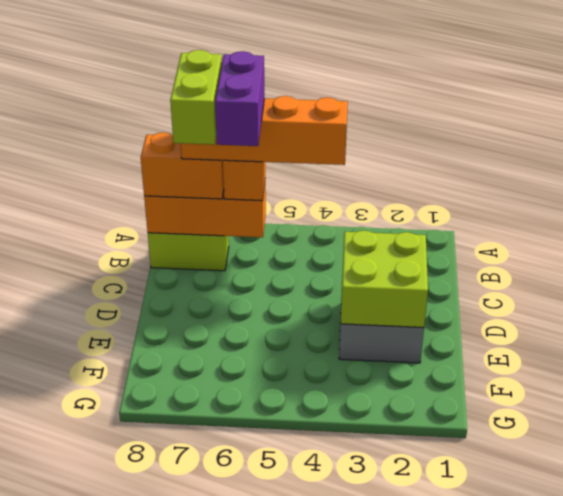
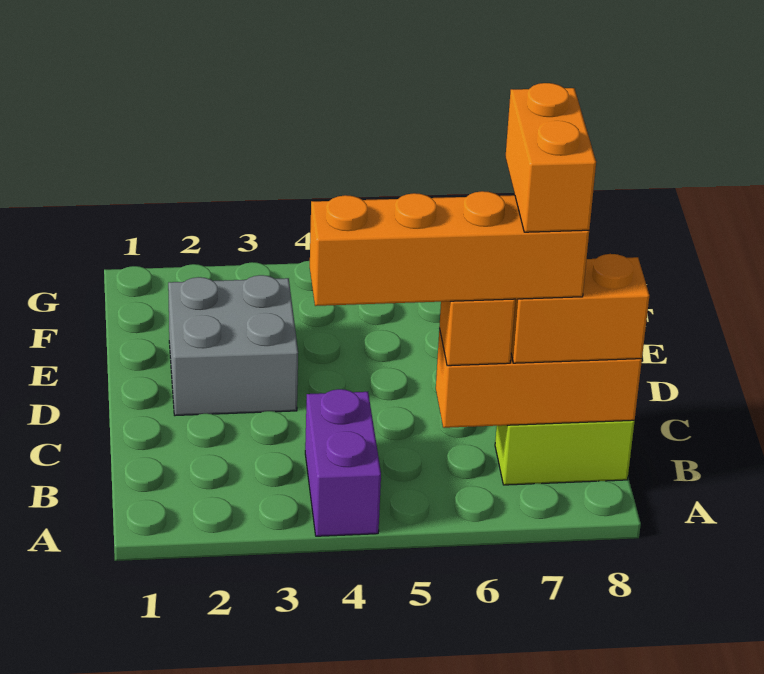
purple brick B6:C6 level 5 -> purple brick A4:B4 level 1
lime brick B7:C7 level 5 -> orange brick B7:C7 level 5
lime brick D2:E3 level 2 -> none

